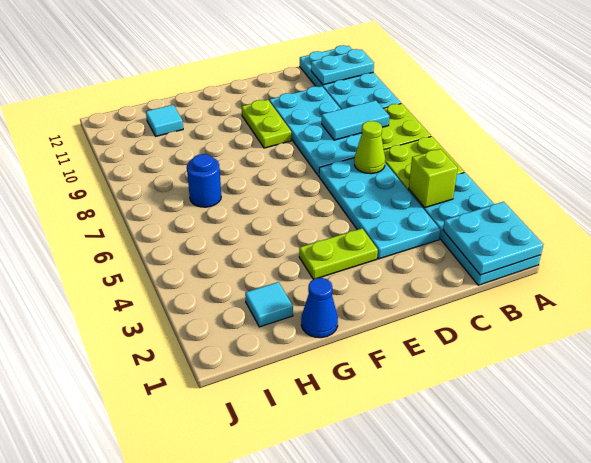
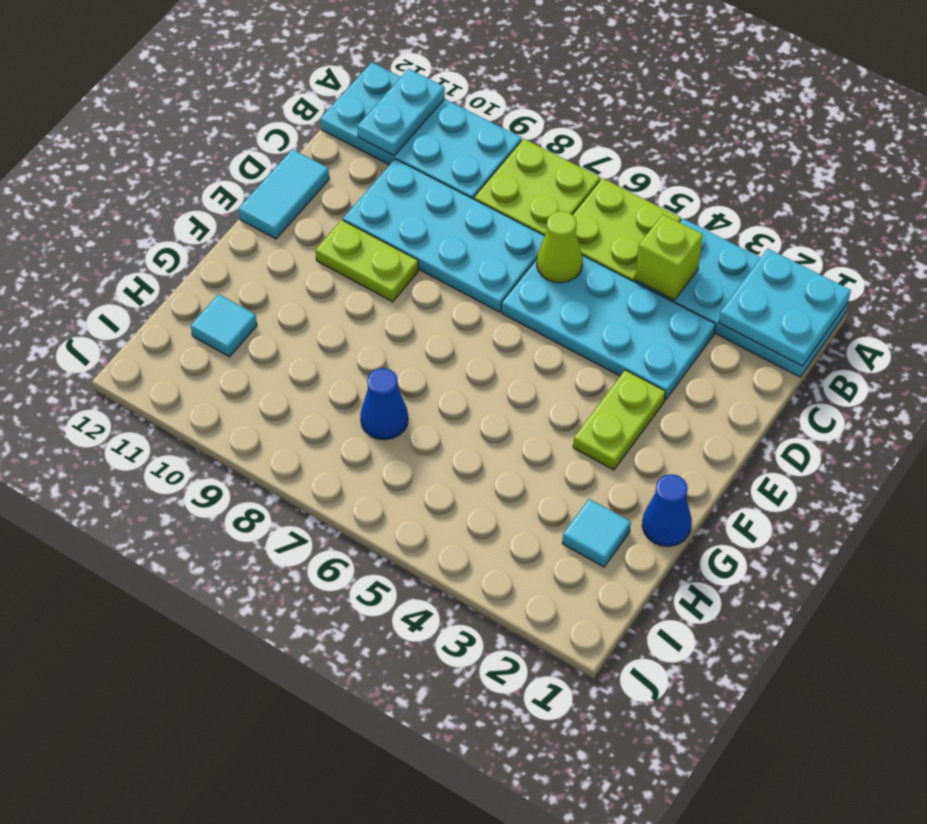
cyan tile B8:C8 level 2 -> cyan tile D12:E12 level 1
blue round brick H7 level 1 -> blue cone H7 level 1

